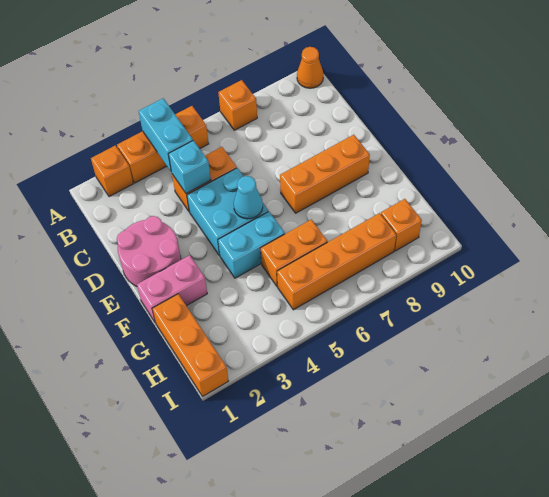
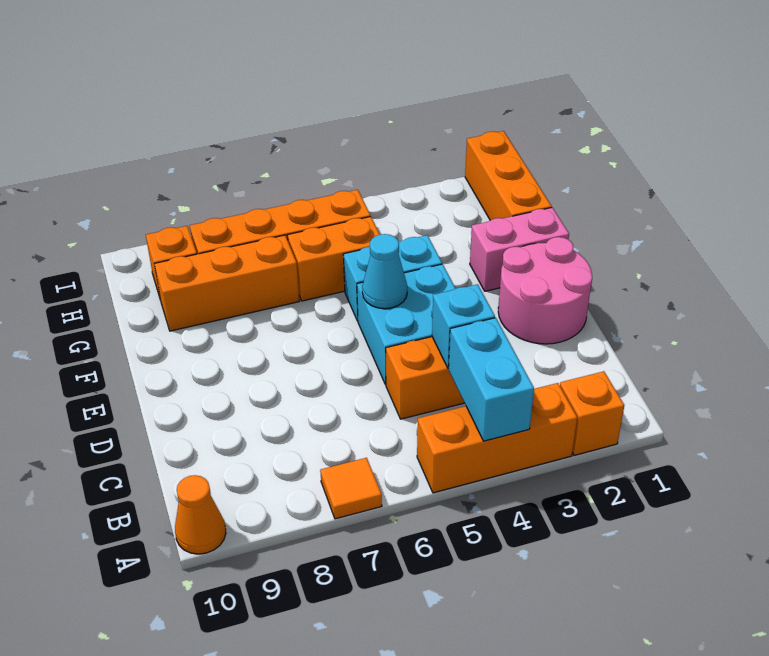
orange brick A7 level 1 -> orange tile A7 level 1
orange brick E7:E9 level 1 -> orange brick G7:G9 level 1

